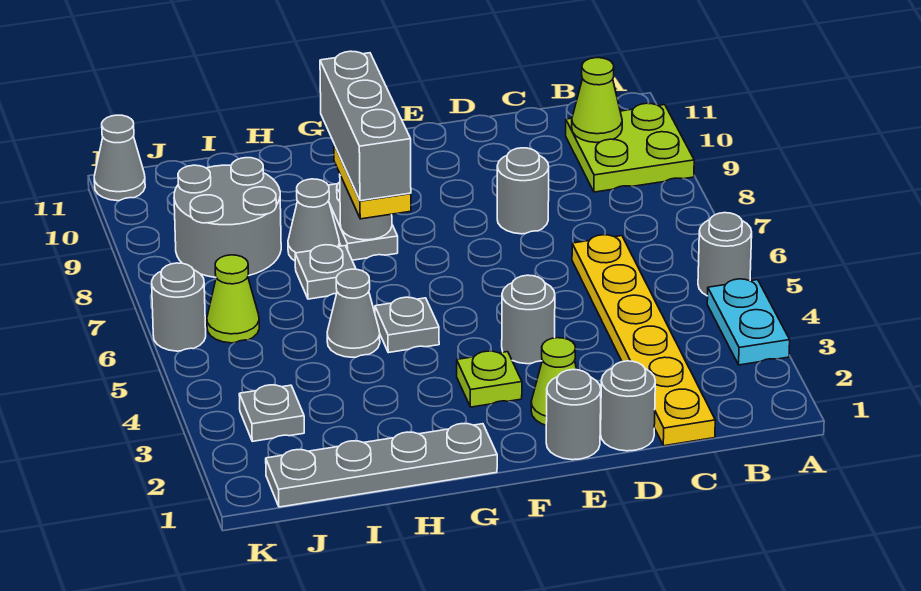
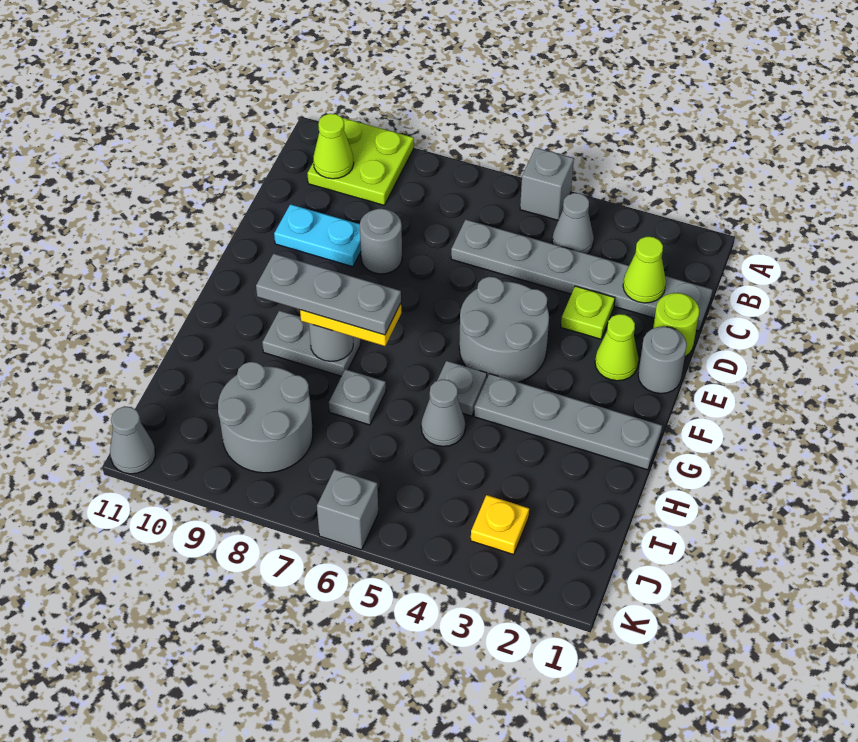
cyan plate A3:A4 level 1 -> cyan plate D9:D10 level 1
grey round brick A5 level 1 -> grey brick A5 level 1
yellow plate C1:C6 level 1 -> grey plate C1:C6 level 1
grey round brick D1 level 1 -> lime round brick D1 level 1
grey round brick E4 level 1 -> grey round brick E4:F5 level 1
lime plate F3 level 1 -> lime plate D3 level 1
grey plate G1:J1 level 1 -> grey plate G1:G4 level 1
grey brick G7:G9 level 4 -> grey plate G7:G9 level 4
grey cone H8 level 1 -> grey cone B4 level 1
grey plate J3 level 1 -> yellow plate J3 level 1
lime cone J6 level 1 -> lime cone C2 level 2
grey round brick K6 level 1 -> grey brick K6 level 1

